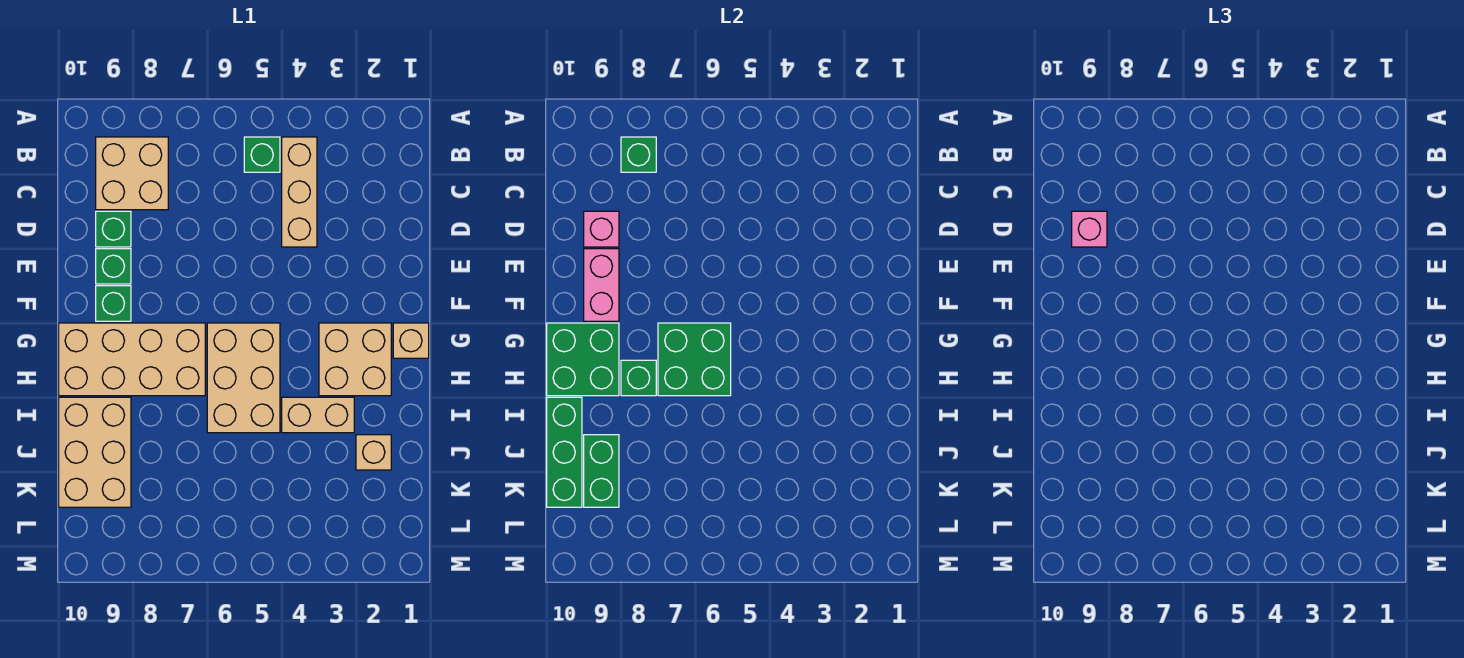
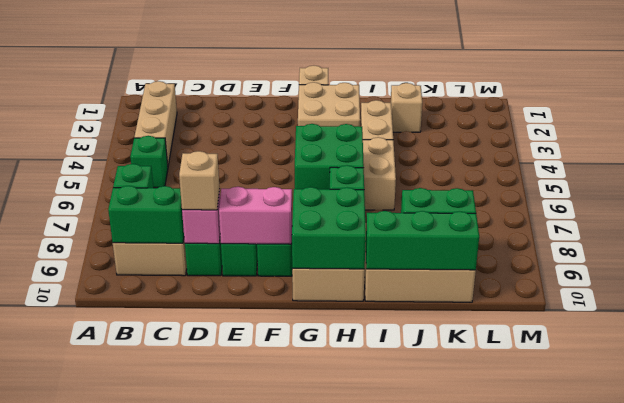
tan brick B4:D4 level 1 -> tan brick B2:B4 level 1
none -> green brick B9:C9 level 2
pink brick D9 level 3 -> tan brick D9 level 3

